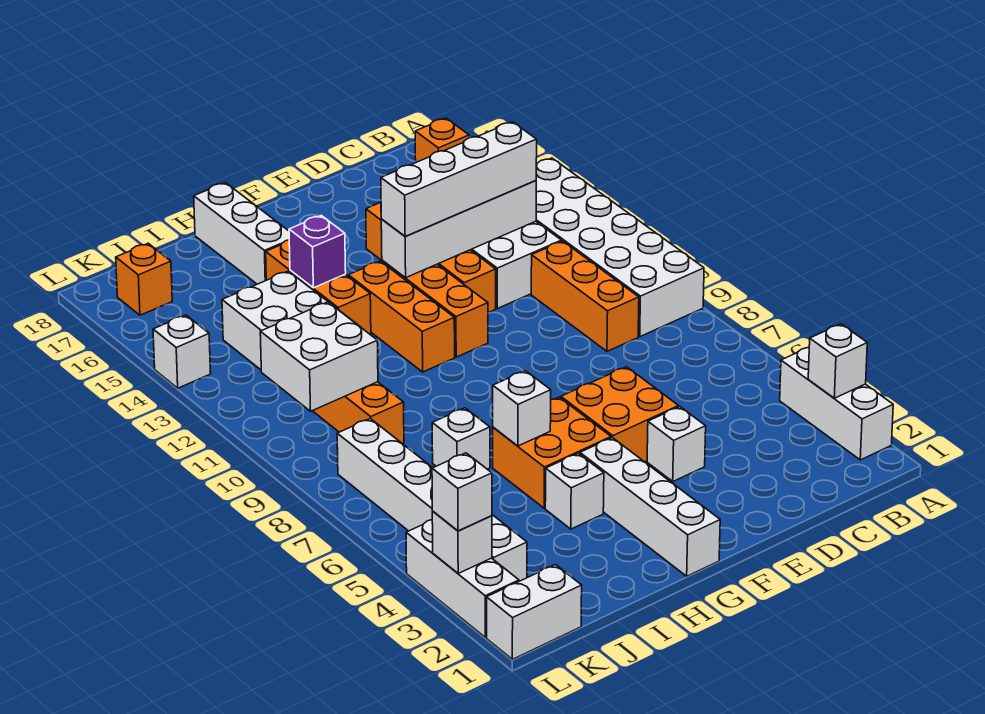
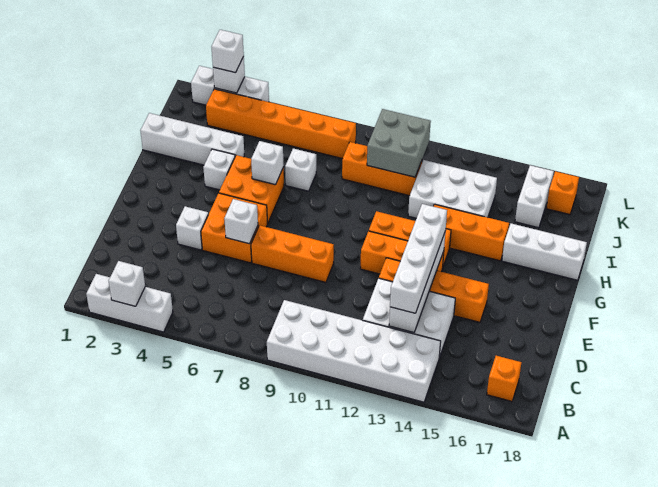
orange brick C9:C11 level 1 -> orange brick E7:E9 level 1
white brick G1:G4 level 1 -> white brick I1:I4 level 1
purple brick H14 level 2 -> none
white brick J10:K11 level 2 -> grey brick J10:K11 level 2
white brick K1:L1 level 1 -> white brick J16:K16 level 1
white brick K3:K8 level 1 -> orange brick K3:K8 level 1
white brick L14 level 1 -> white brick E6 level 2

